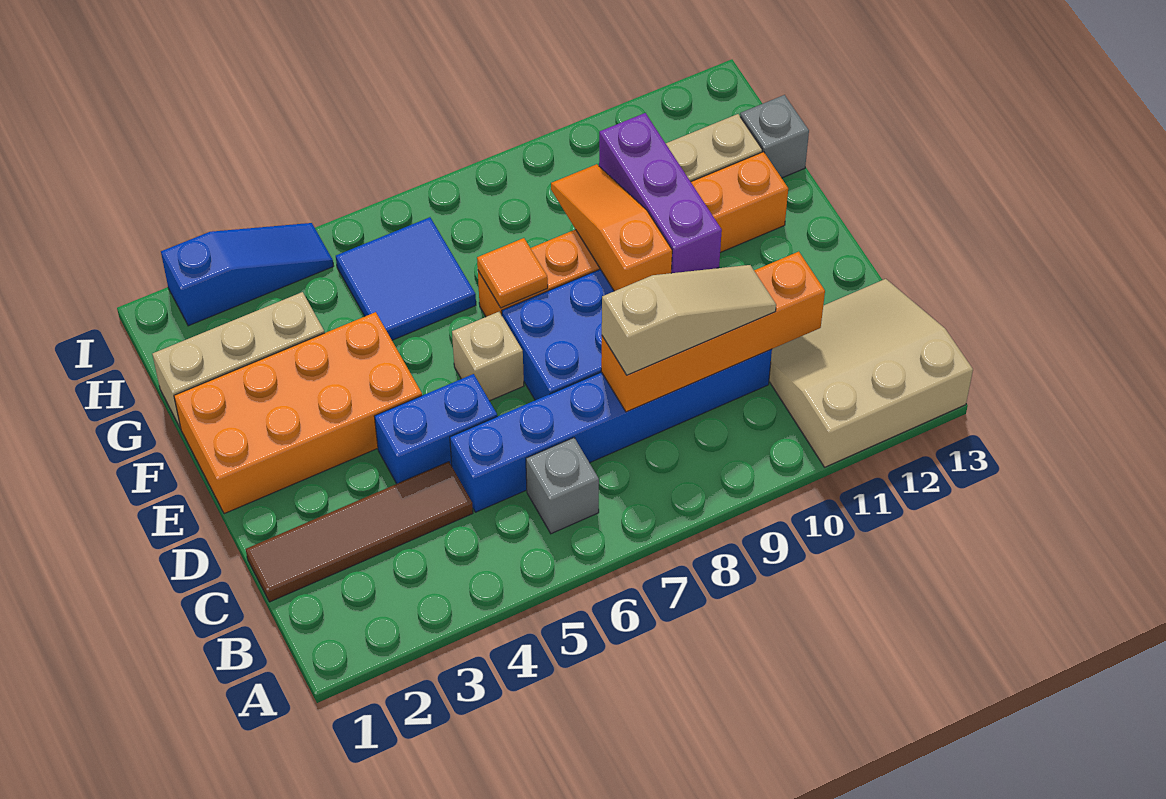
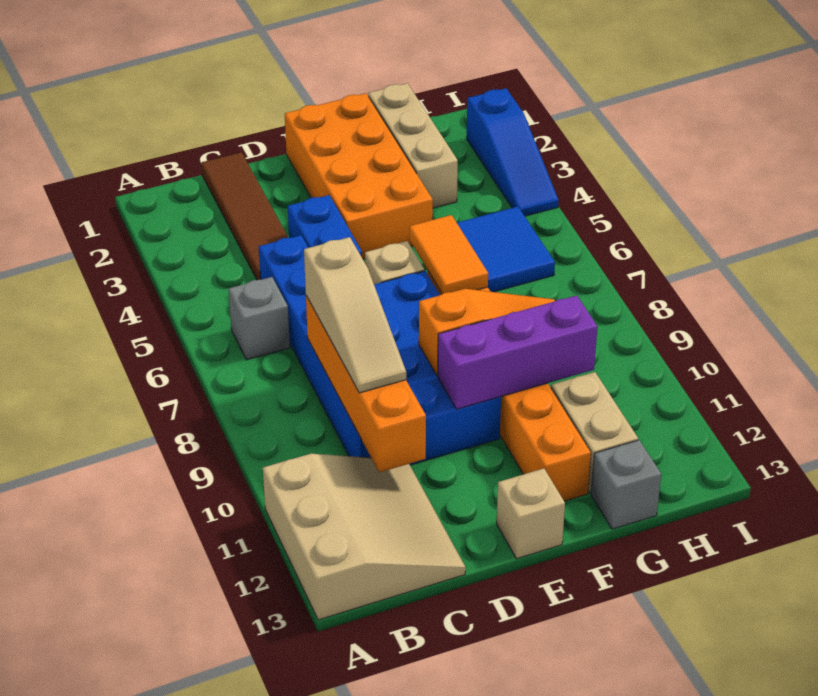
none -> tan brick E13 level 1
orange tile F7 level 2 -> orange tile F6:F7 level 2

